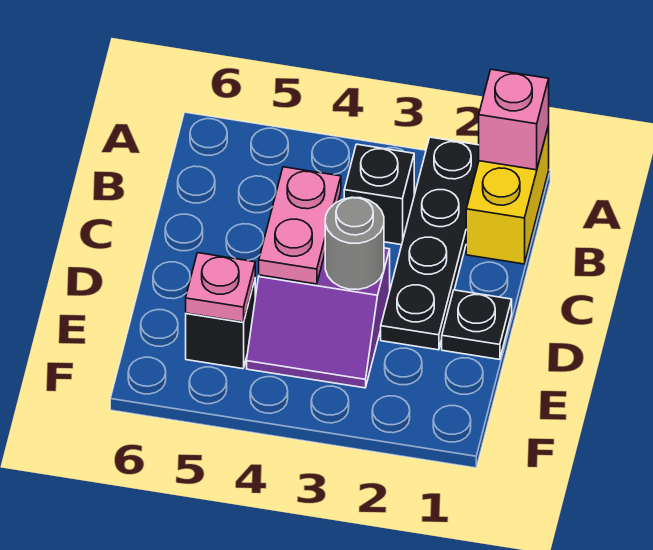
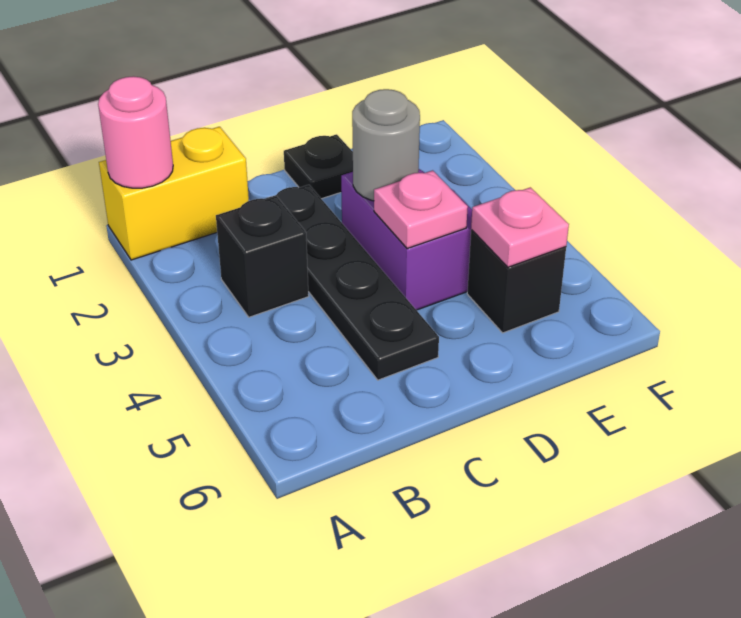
pink brick A1 level 2 -> pink round brick A1 level 2
black plate A2:D2 level 1 -> black plate C2:C5 level 1
pink plate C4:D4 level 2 -> pink plate D4 level 2

